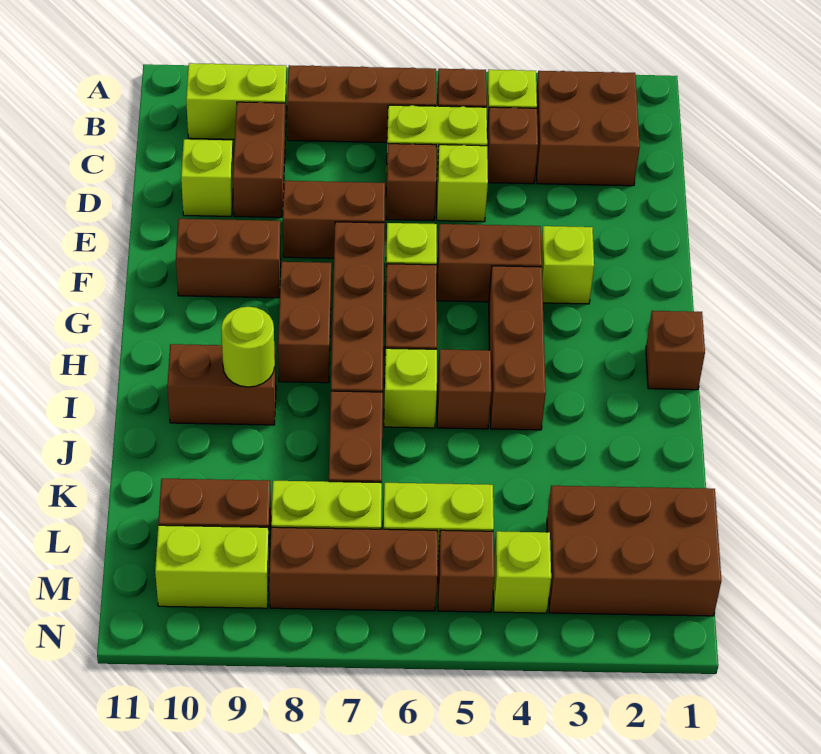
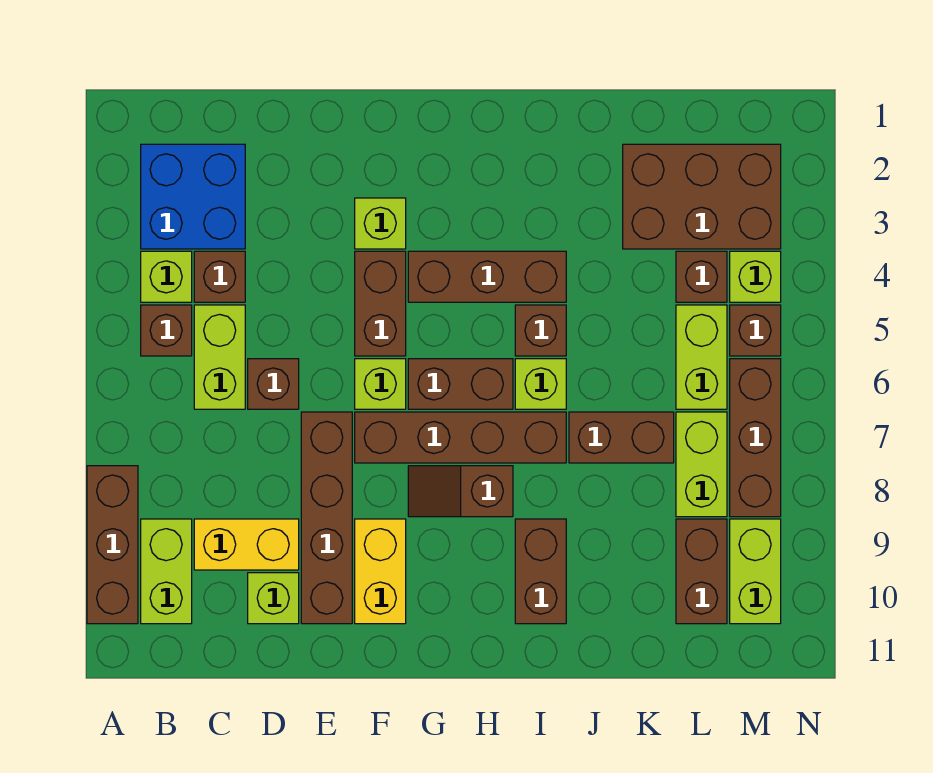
brown brick B2:C3 level 1 -> blue brick B2:C3 level 1
brown brick B6:B8 level 1 -> brown brick A8:A10 level 1
brown brick C9:D9 level 1 -> yellow brick C9:D9 level 1
lime brick D5 level 1 -> none
brown brick E7:E8 level 1 -> brown brick E7:E10 level 1
brown brick F9:F10 level 1 -> yellow brick F9:F10 level 1
brown brick G8:H8 level 1 -> brown slope G8:H8 level 1 top H
brown brick H1 level 1 -> brown brick L4 level 1
lime round brick I9 level 2 -> none
brown brick L1:M3 level 1 -> brown brick K2:M3 level 1

